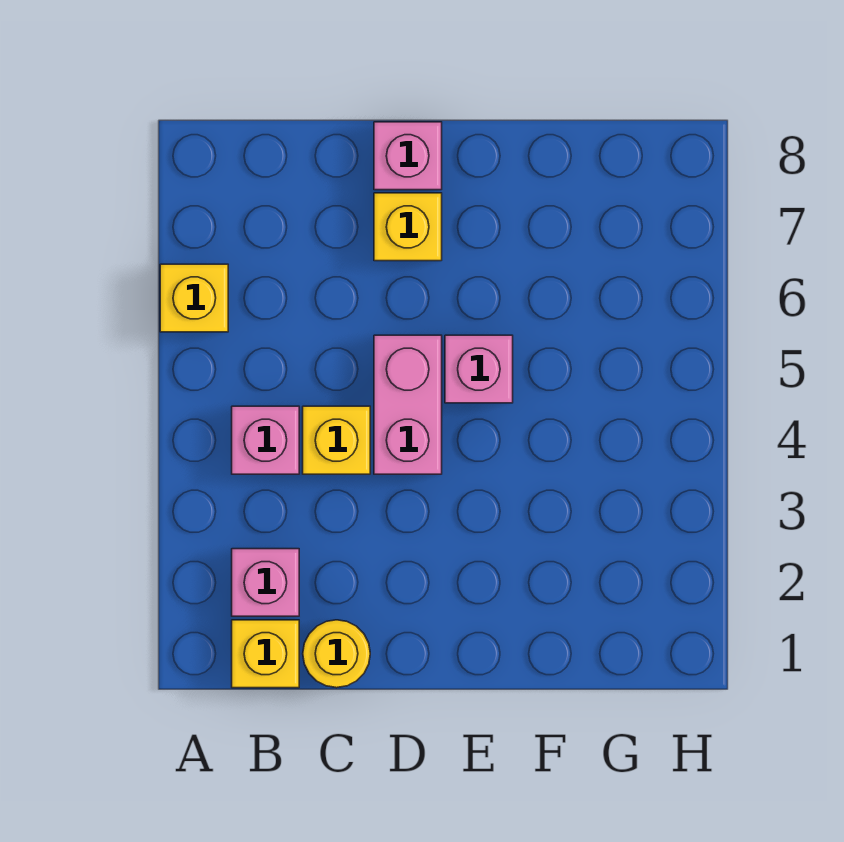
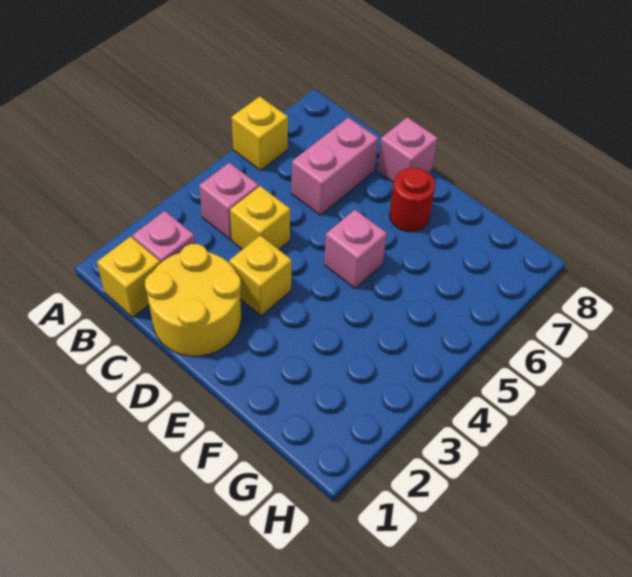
yellow round brick C1 level 1 -> yellow round brick C1:D2 level 1
pink brick D4:D5 level 1 -> pink brick C6:C7 level 1
yellow brick D7 level 1 -> yellow brick D3 level 1
none -> red round brick E7 level 1

